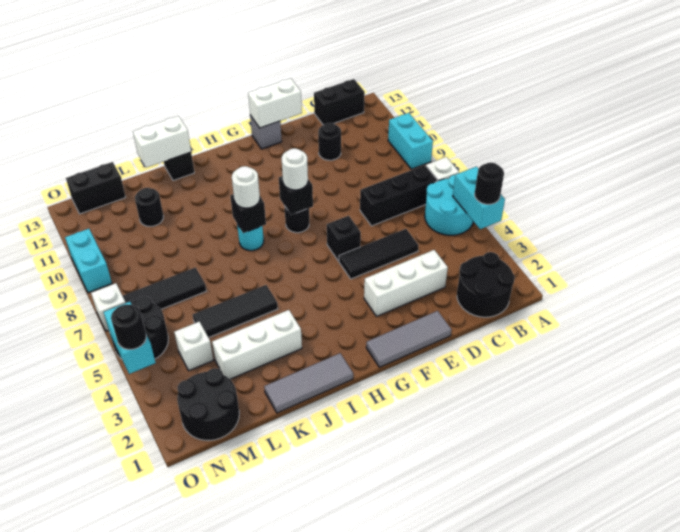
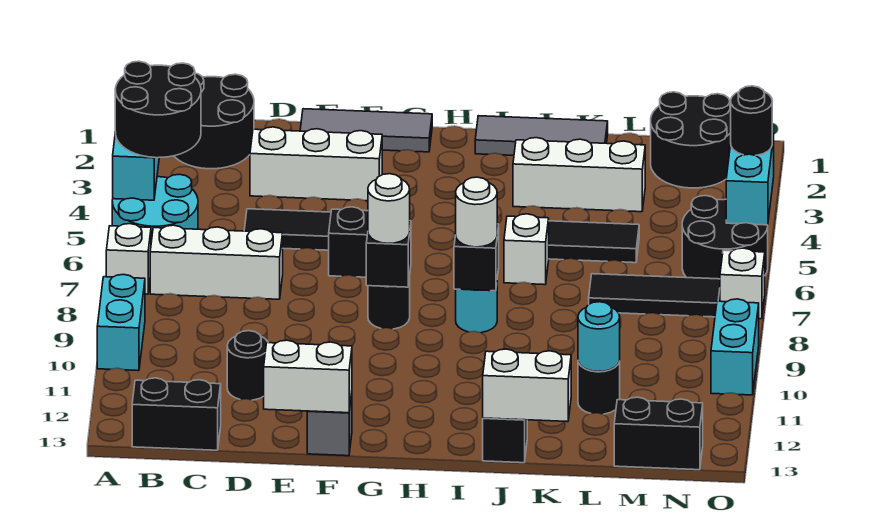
black round brick A4 level 3 -> black round brick A4:B5 level 3
black brick B7:D7 level 1 -> white brick B7:D7 level 1
none -> cyan round brick L11 level 2
white brick M4 level 1 -> white brick J6 level 1

